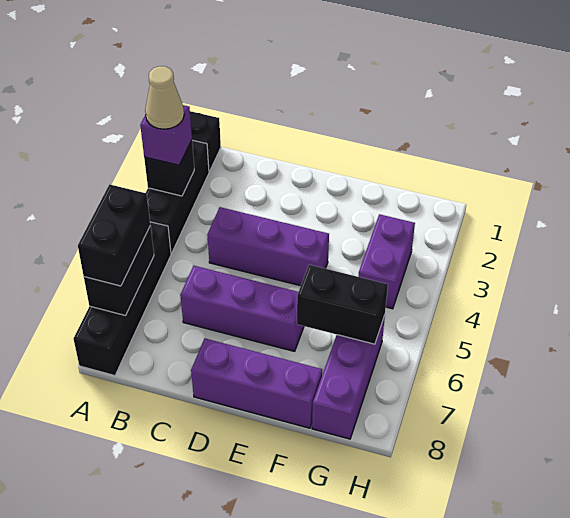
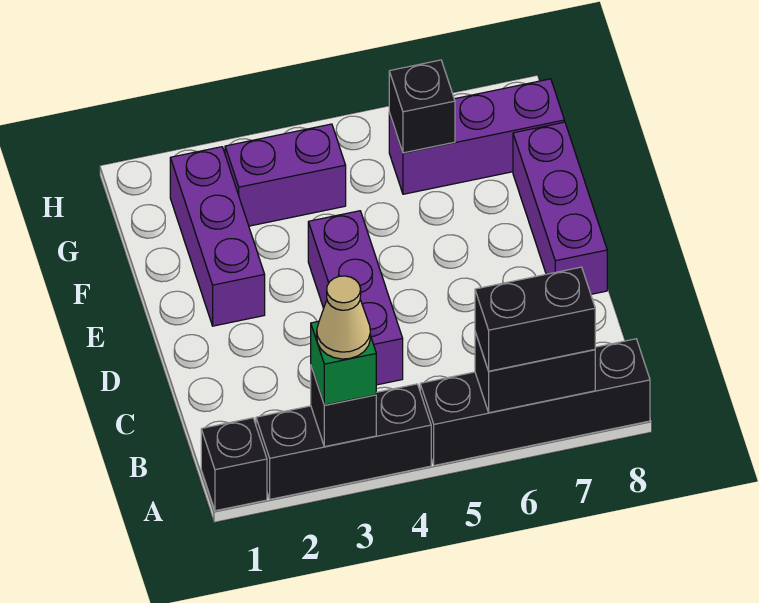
purple brick A3 level 3 -> green brick A3 level 3
purple brick C6:E6 level 1 -> purple brick E2:G2 level 1
black brick F6:G6 level 2 -> black brick G6 level 2

